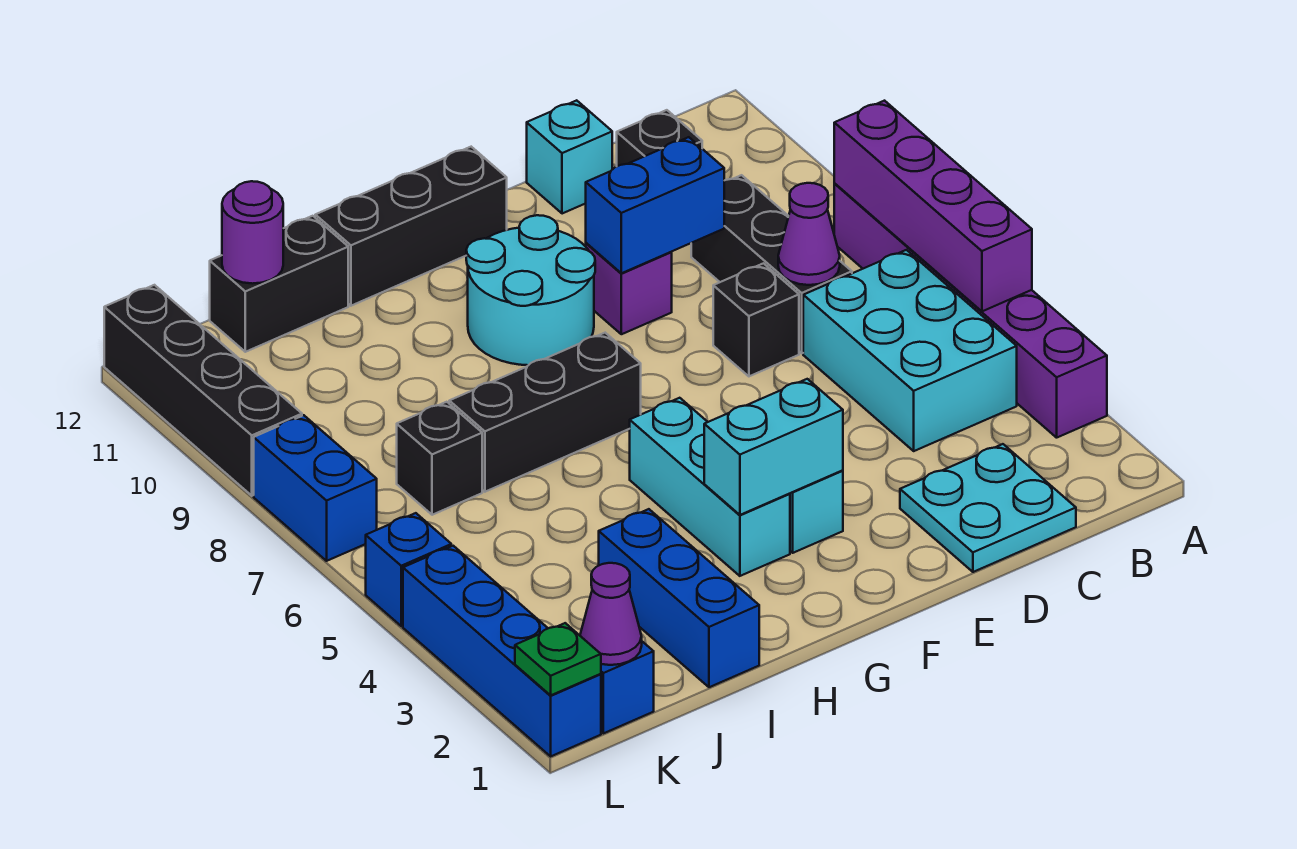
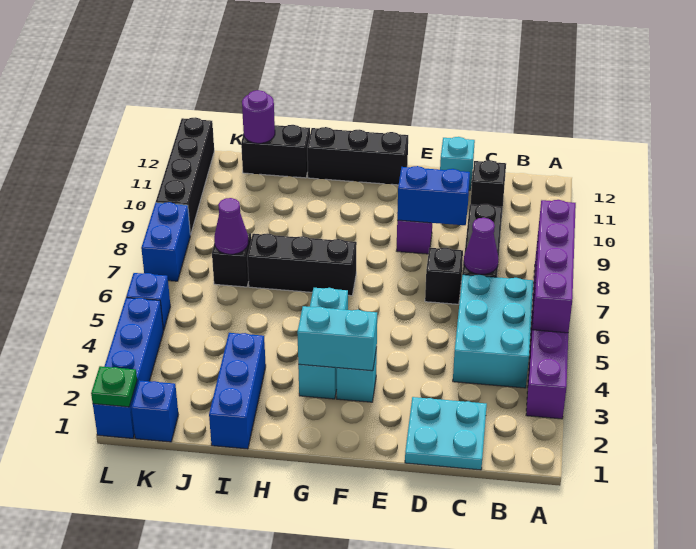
cyan round brick F9:G10 level 1 -> none
purple cone K1 level 2 -> purple cone J7 level 2

